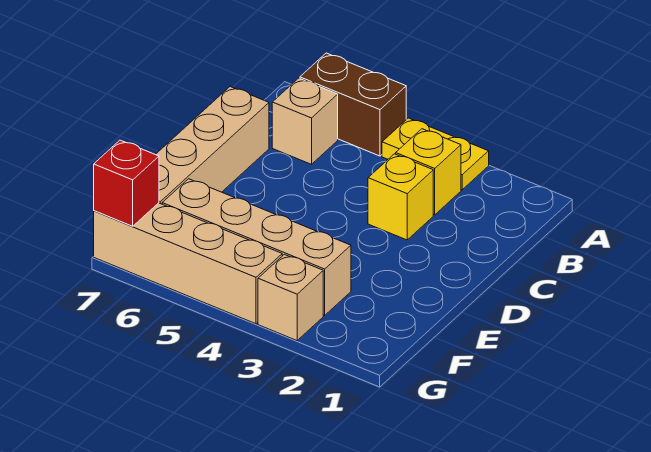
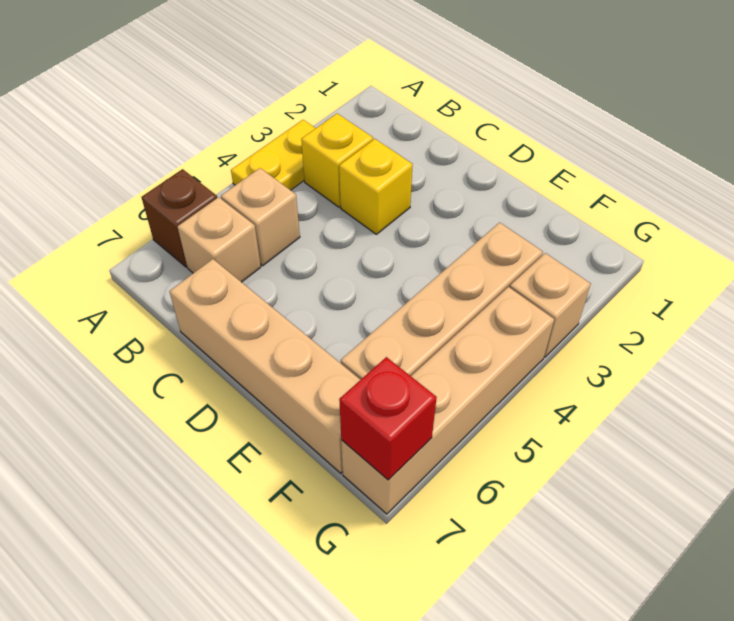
brown brick A5:A6 level 1 -> brown brick A6 level 1
none -> tan brick B5 level 1

